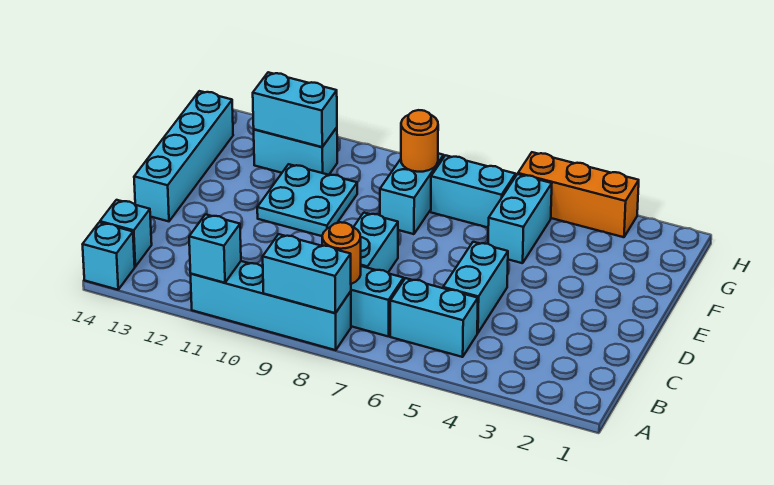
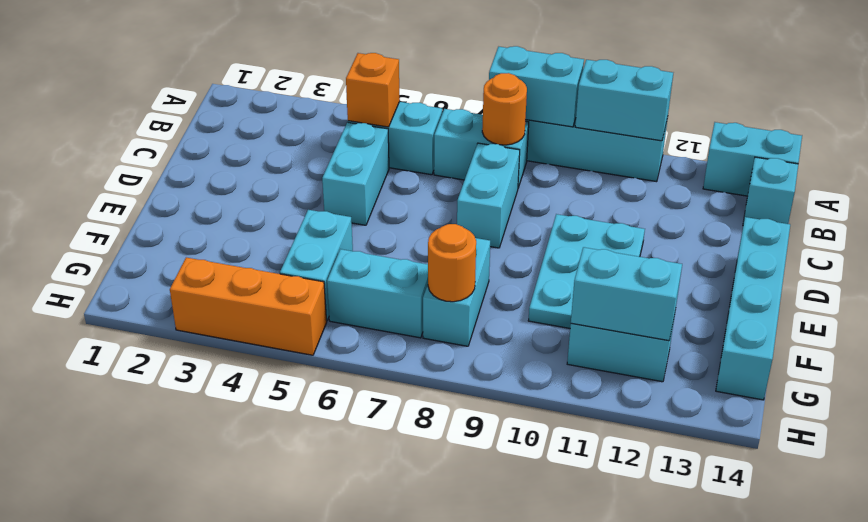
cyan brick A11 level 2 -> cyan brick A10:A11 level 2
cyan brick A14 level 1 -> cyan brick A13:A14 level 1
none -> orange brick B5 level 2
cyan plate E10:F11 level 1 -> cyan plate D10:F11 level 1

